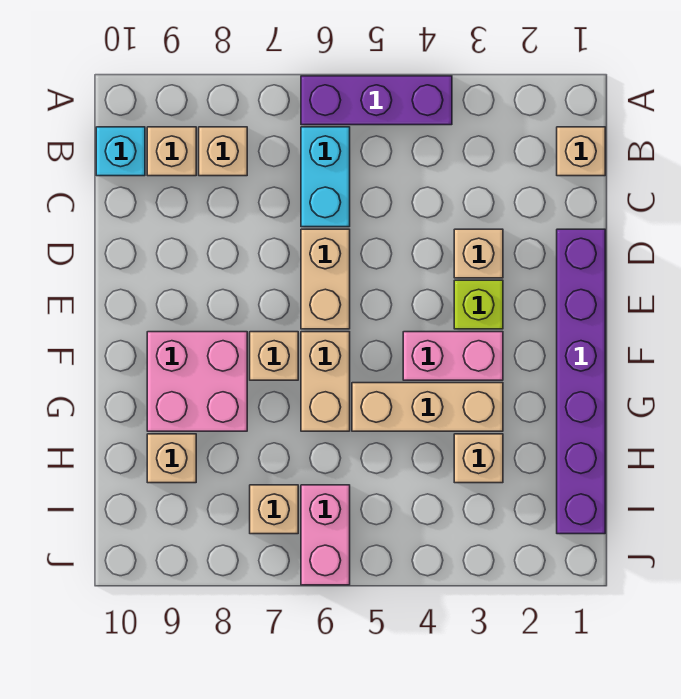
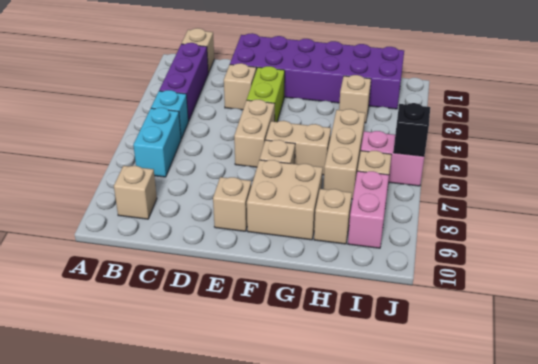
purple brick A4:A6 level 1 -> purple brick B2:B4 level 1
cyan brick B6:C6 level 1 -> cyan brick B6:B7 level 1
tan brick B8 level 1 -> tan brick E9 level 1
cyan brick B10 level 1 -> cyan brick B5 level 1
purple brick D1:I1 level 1 -> purple brick D1:I2 level 1
tan brick D6:E6 level 1 -> tan brick E5:E6 level 1
lime brick E3 level 1 -> lime brick E3:E4 level 1
pink brick F3:F4 level 1 -> pink brick I8:I9 level 1
pink brick F8:G9 level 1 -> tan brick F8:G9 level 1
tan brick G3:G5 level 1 -> tan brick H5:H7 level 1
none -> black brick J6 level 2

